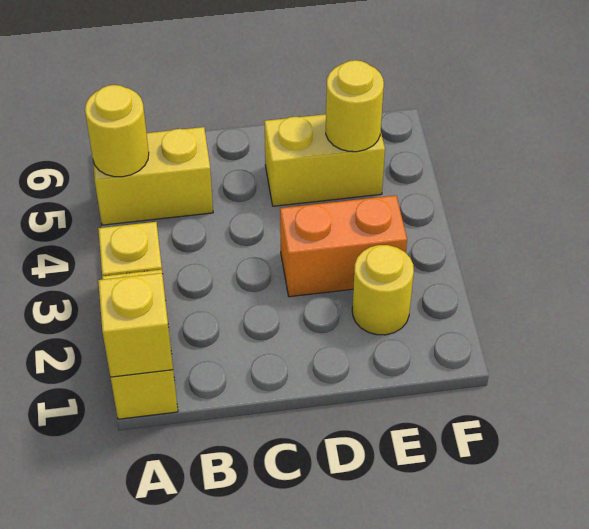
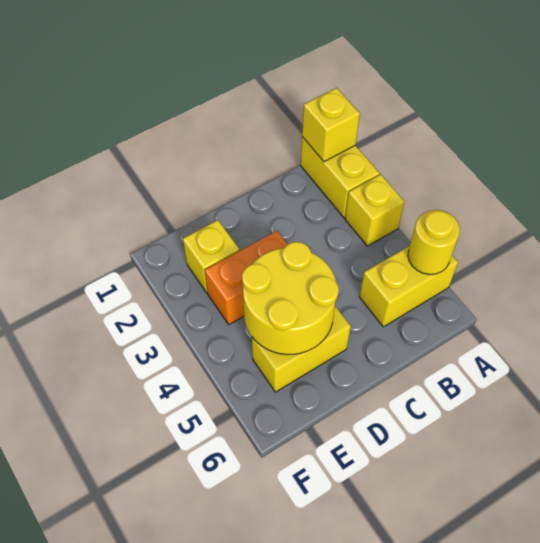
yellow round brick E2 level 1 -> yellow brick E2 level 1
yellow round brick E5 level 2 -> yellow round brick D4:E5 level 2

